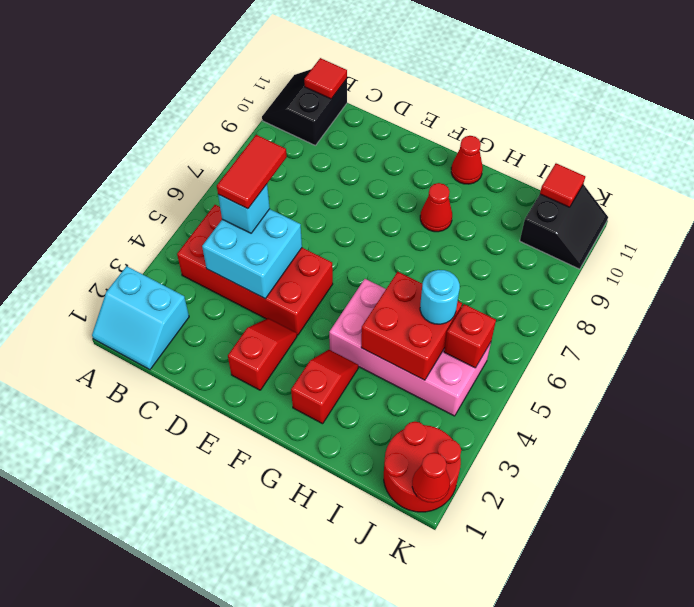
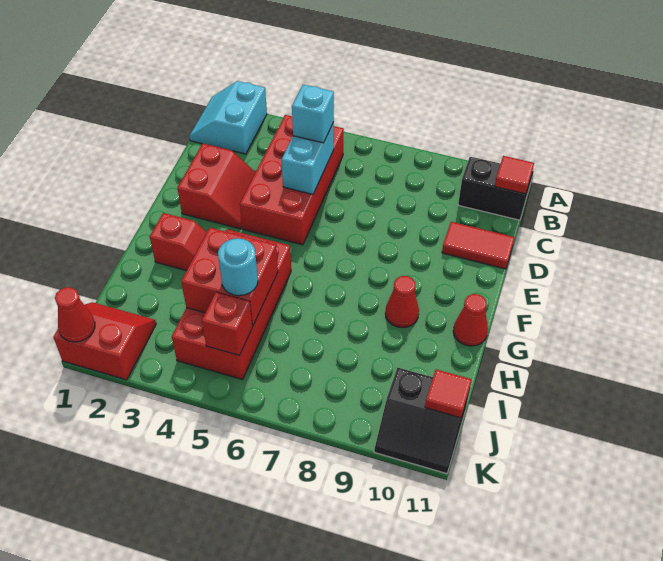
cyan brick C4:D5 level 2 -> cyan brick C5:D5 level 2
red tile C5:C6 level 4 -> red tile D10:D11 level 1
red slope E2:E3 level 1 top 2 -> red slope D2:E3 level 1 top 2
pink brick G4:J5 level 1 -> red brick G4:J5 level 1
red round brick J1:K2 level 1 -> red slope J1:K2 level 1 top K

